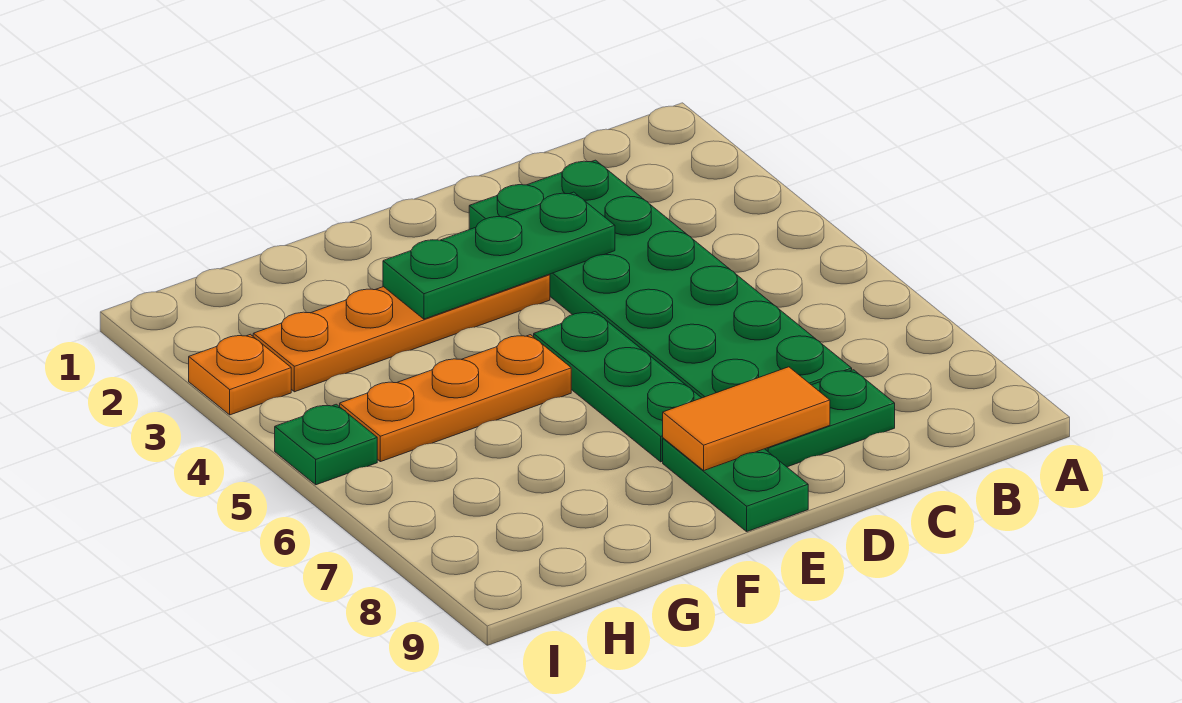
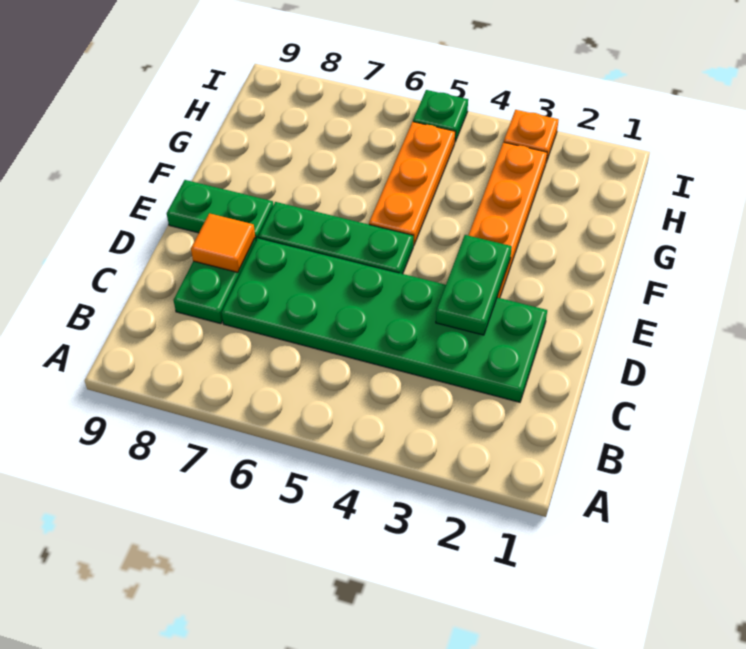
green plate D3:F3 level 2 -> green plate D3:E3 level 2
orange tile D8:E8 level 2 -> orange tile D8 level 2

